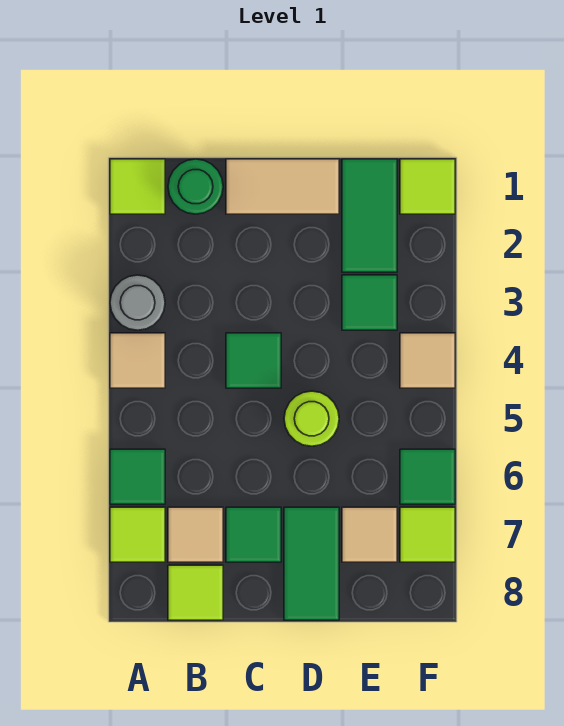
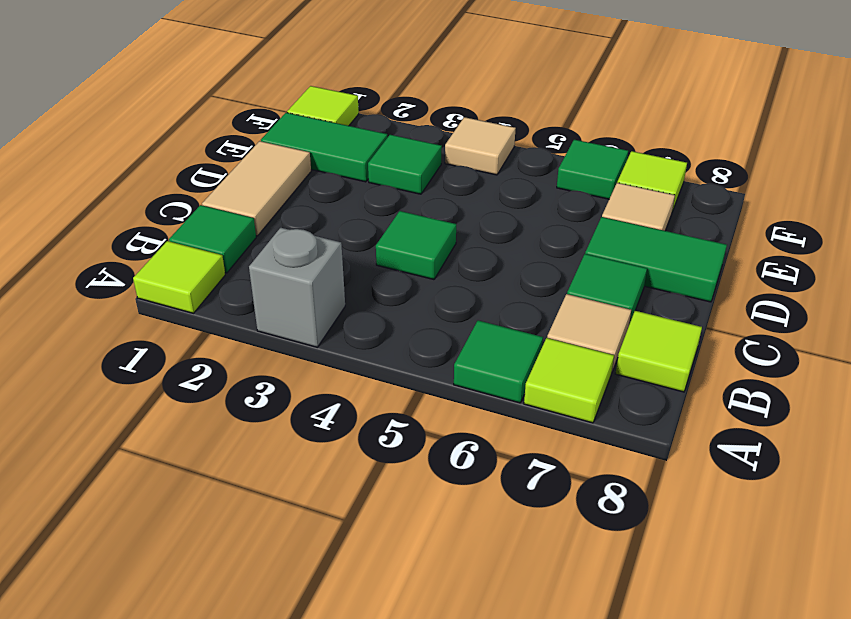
grey round brick A3 level 1 -> grey brick A3 level 1
tan tile A4 level 1 -> none
green round brick B1 level 1 -> green tile B1 level 1
lime round brick D5 level 1 -> none

